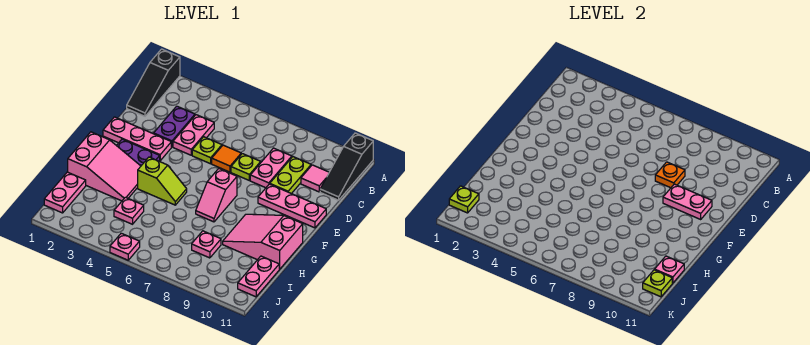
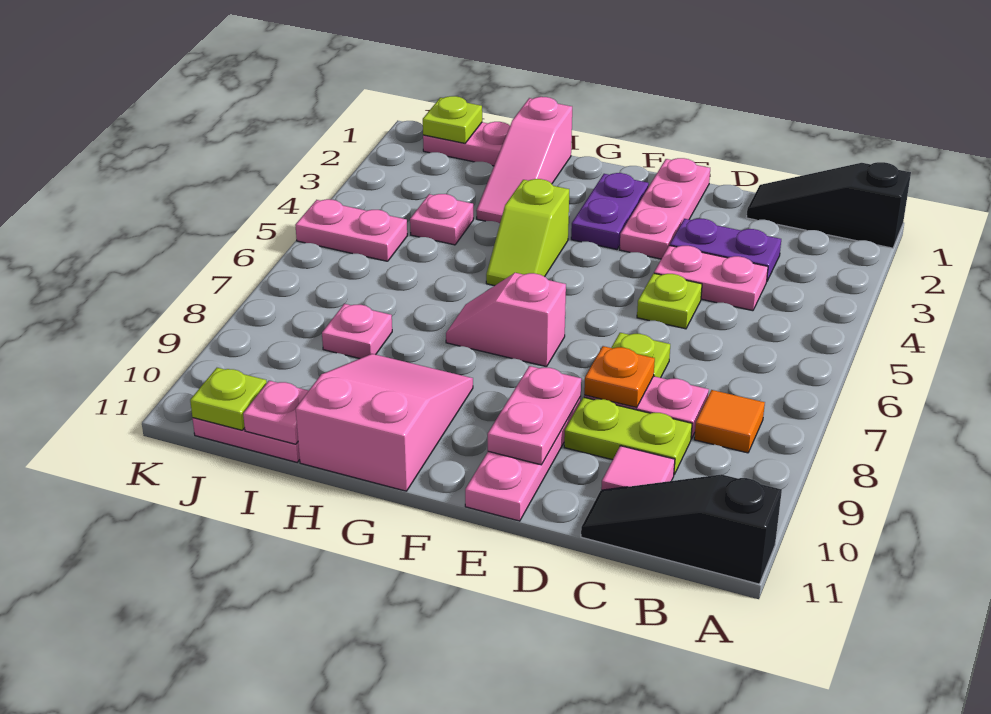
orange tile D6 level 1 -> orange tile B8 level 1
pink slope G1:H3 level 1 top 1 -> pink slope H1:H3 level 1 top 1
pink plate K5 level 1 -> pink plate J5:K5 level 1

